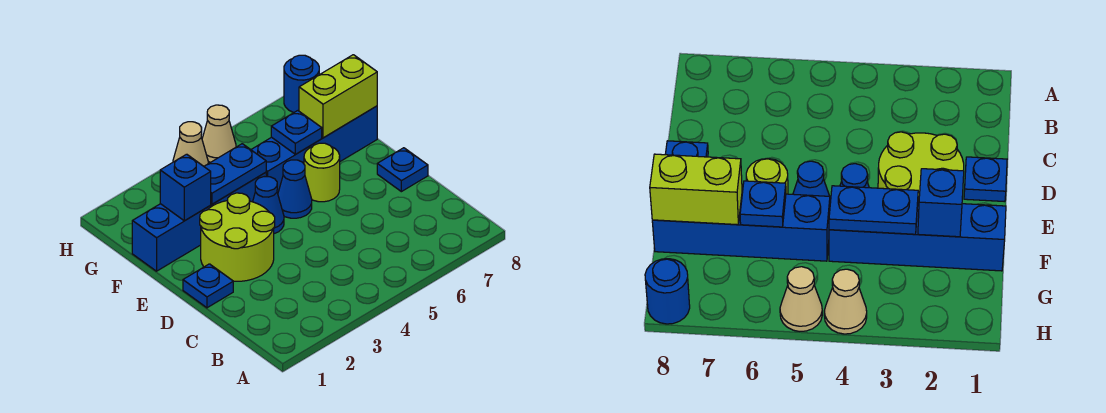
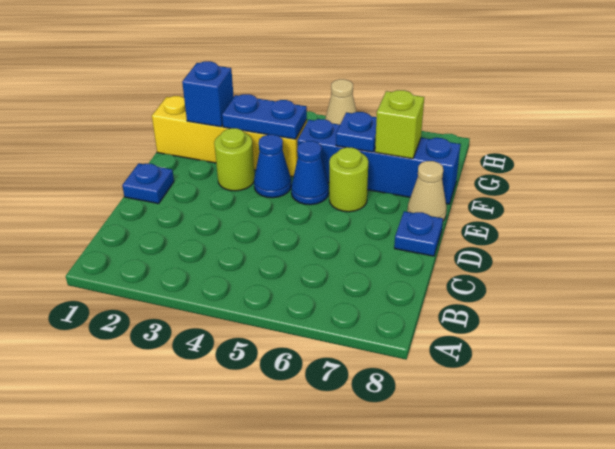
lime round brick D2:E3 level 1 -> lime round brick E3 level 1
blue brick F1:F4 level 1 -> yellow brick F1:F4 level 1
lime brick F7:F8 level 2 -> lime brick F7 level 2
tan cone H4 level 1 -> tan cone E8 level 1
blue round brick H8 level 1 -> none

